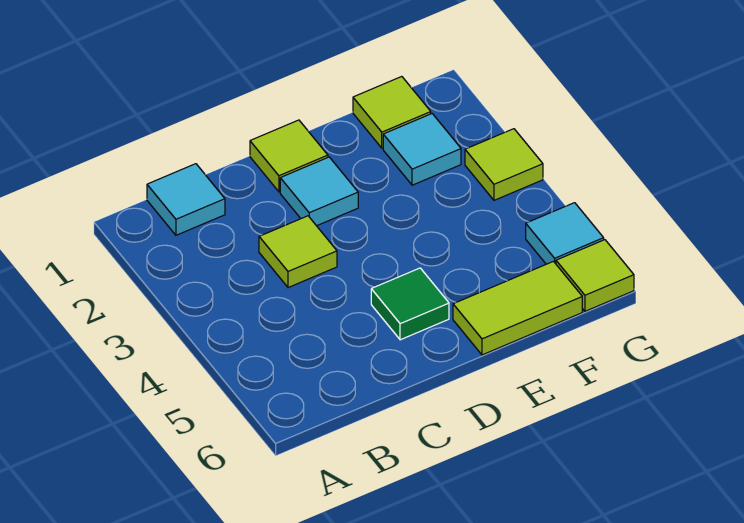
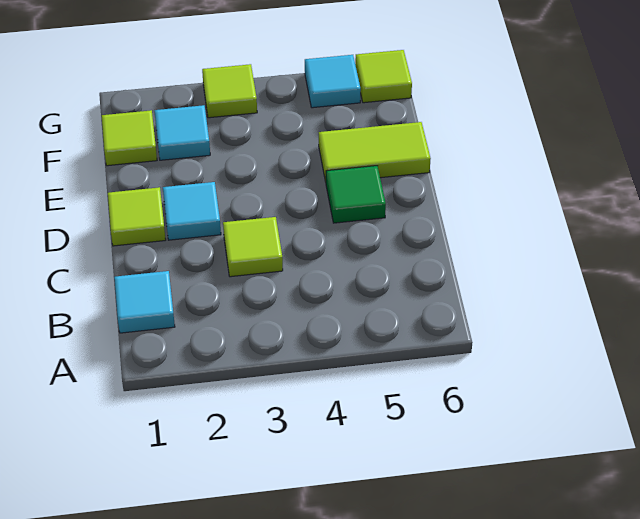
lime tile E6:F6 level 1 -> lime tile E5:E6 level 1

